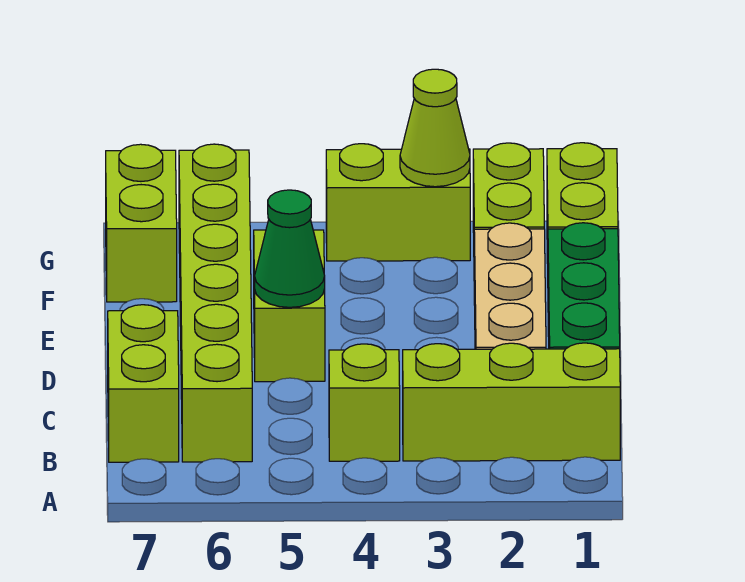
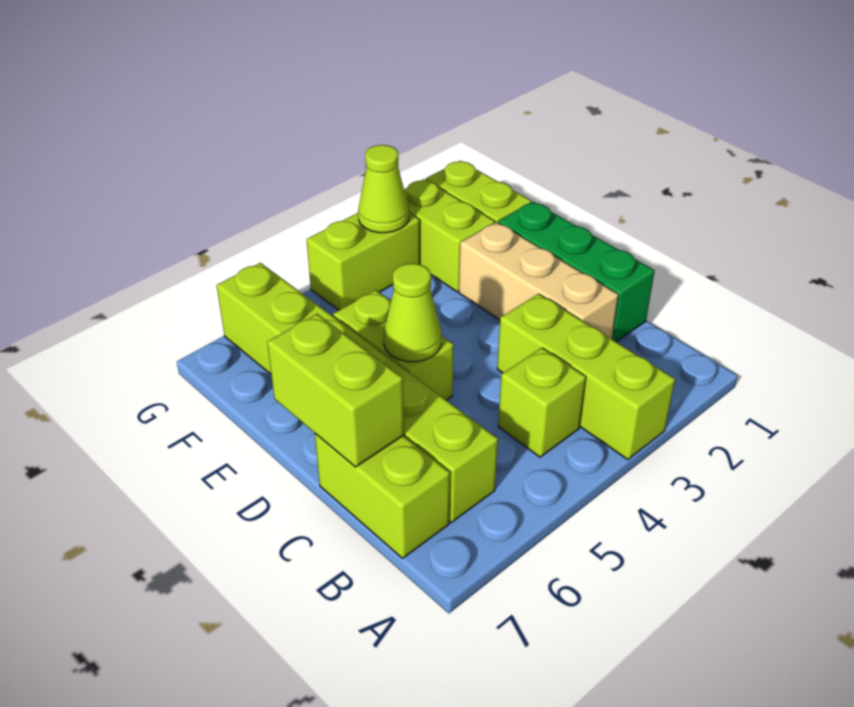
lime brick B1:B3 level 1 -> lime brick A3:C3 level 1
green cone D5 level 2 -> lime cone D5 level 2
lime brick F7:G7 level 1 -> lime brick C7:D7 level 2

